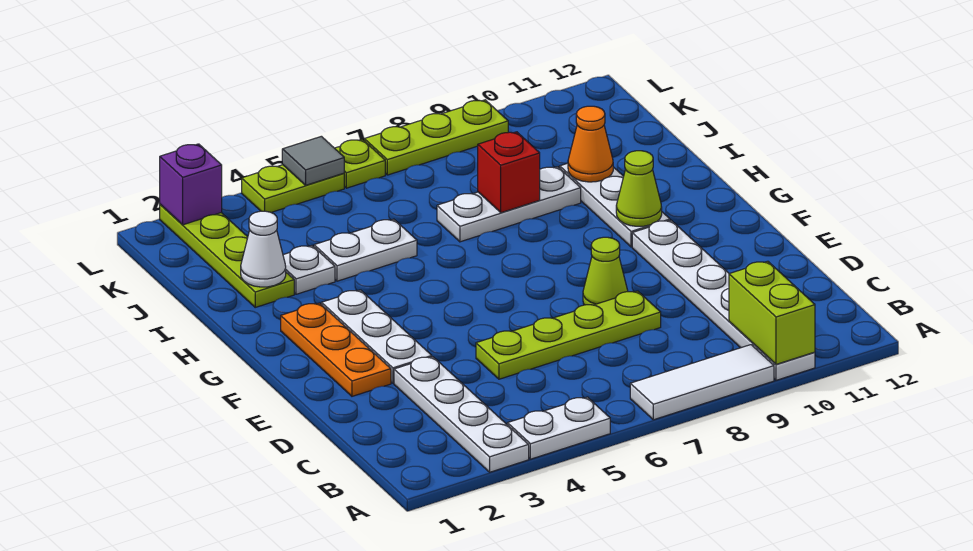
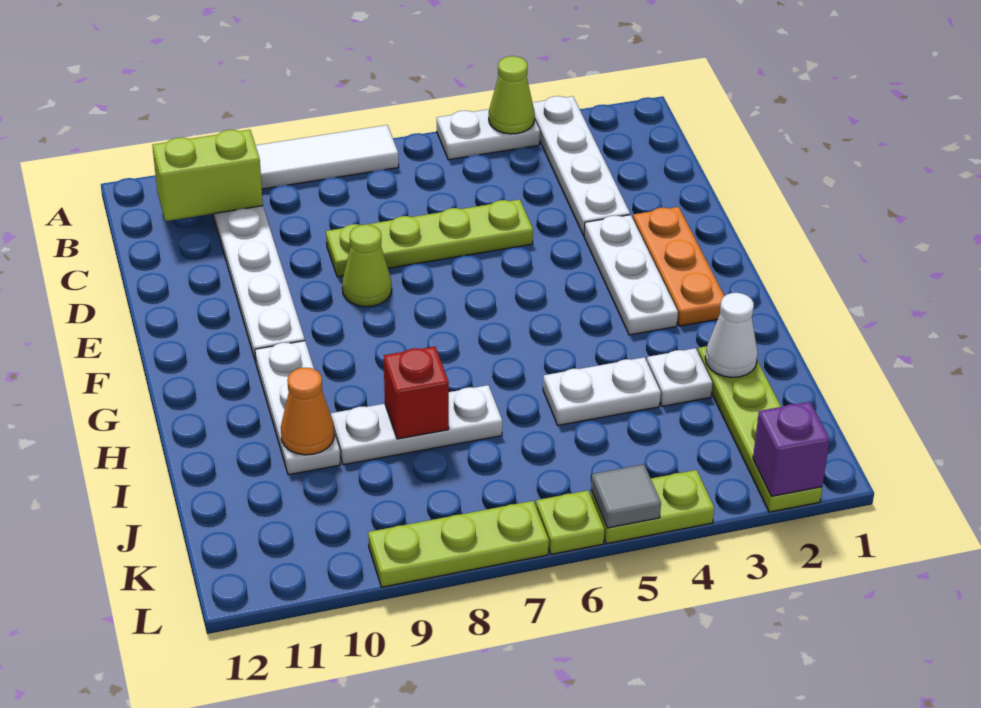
lime brick A10:B10 level 2 -> lime brick B10:B11 level 2
lime cone G10 level 2 -> lime cone A4 level 2

